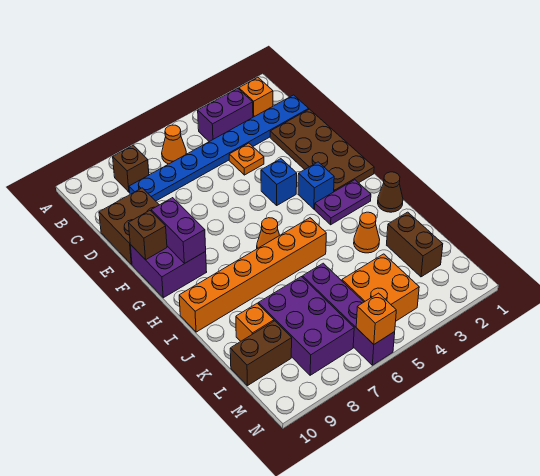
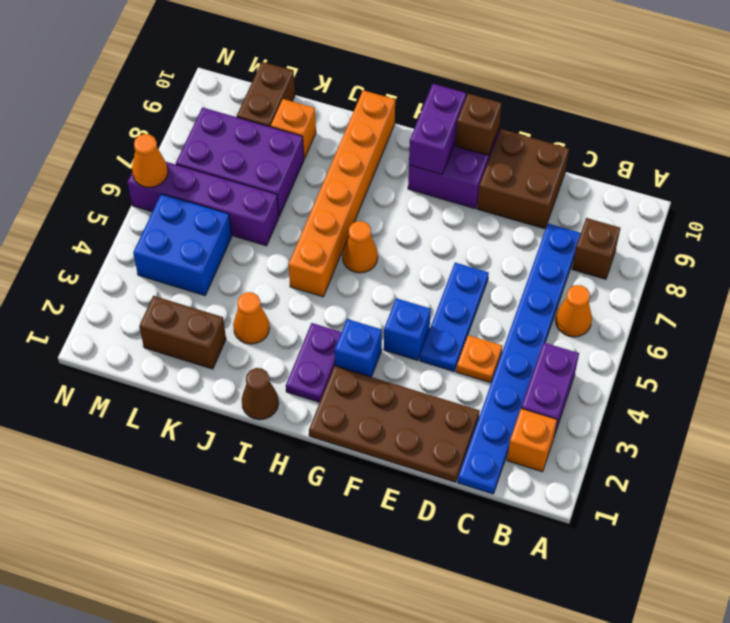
none -> blue plate E4:E6 level 1
purple brick F9:G9 level 2 -> purple brick G9:G10 level 2
orange brick L4:M5 level 1 -> blue brick L4:M5 level 1
orange brick N6 level 2 -> orange cone N6 level 2

